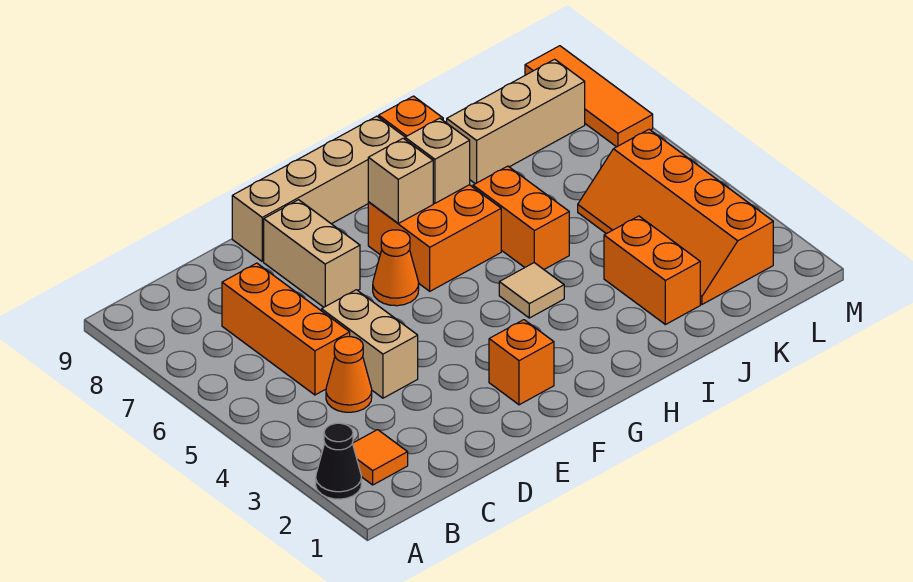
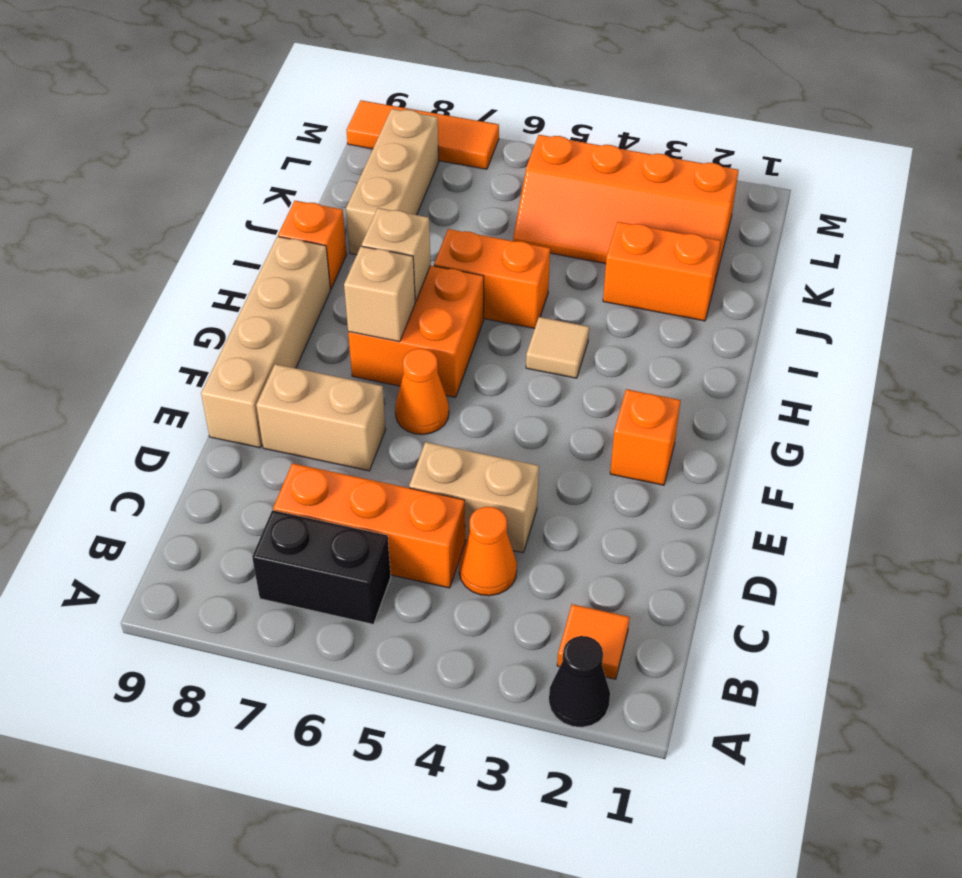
none -> black brick B6:B7 level 1

